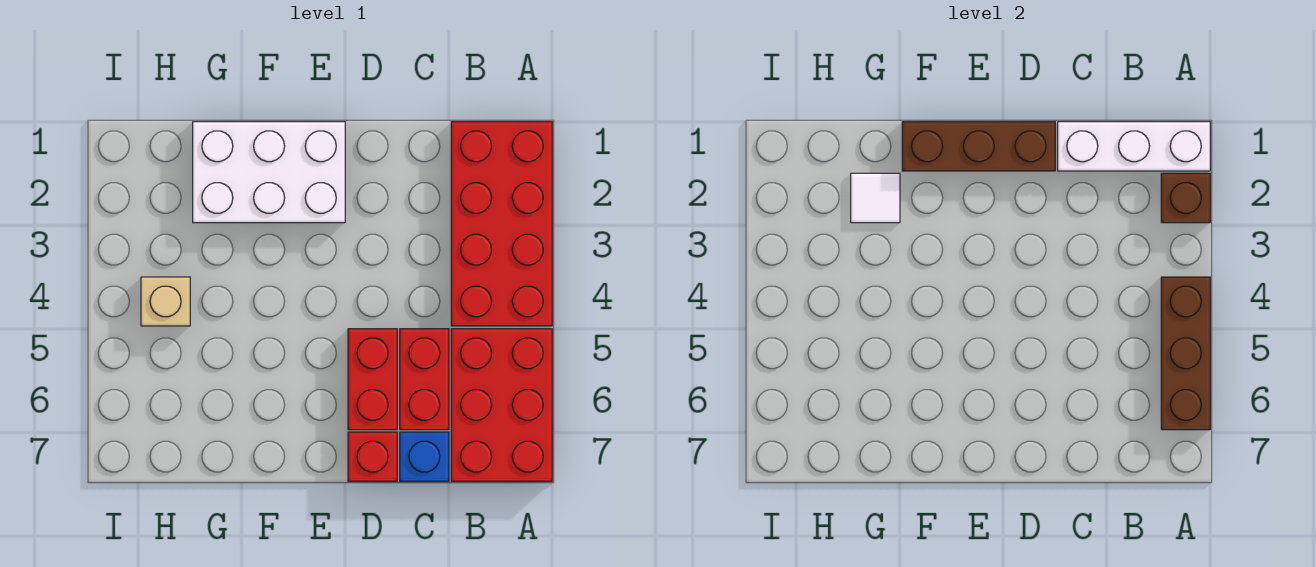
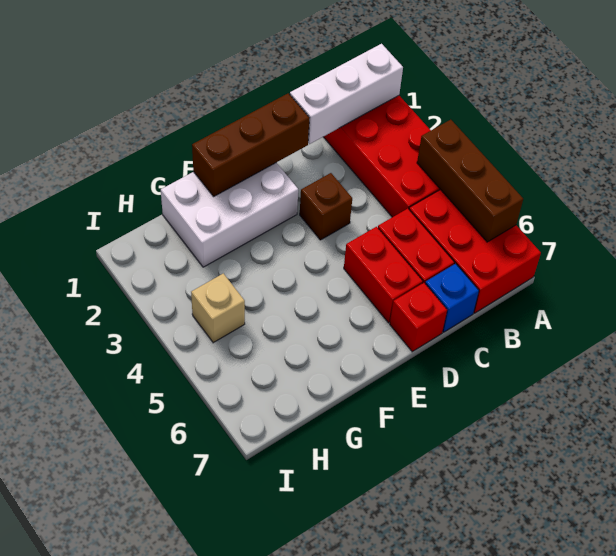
brown brick A2 level 2 -> brown brick D3 level 1
white tile G2 level 2 -> none

